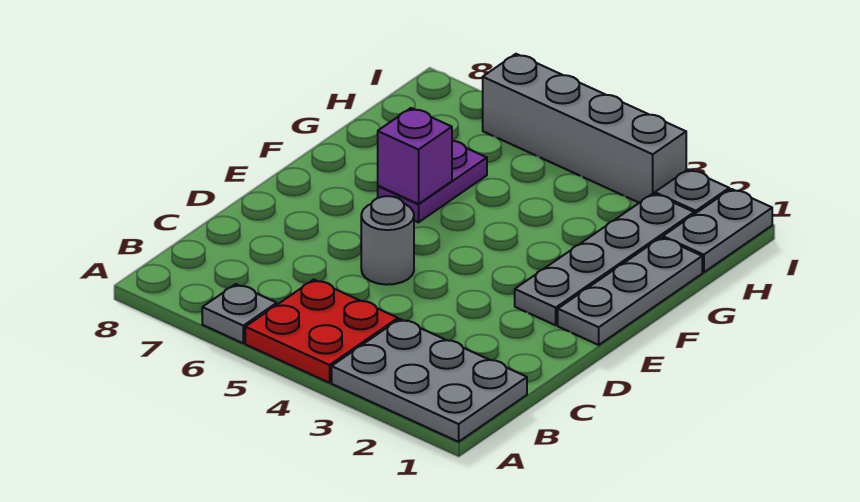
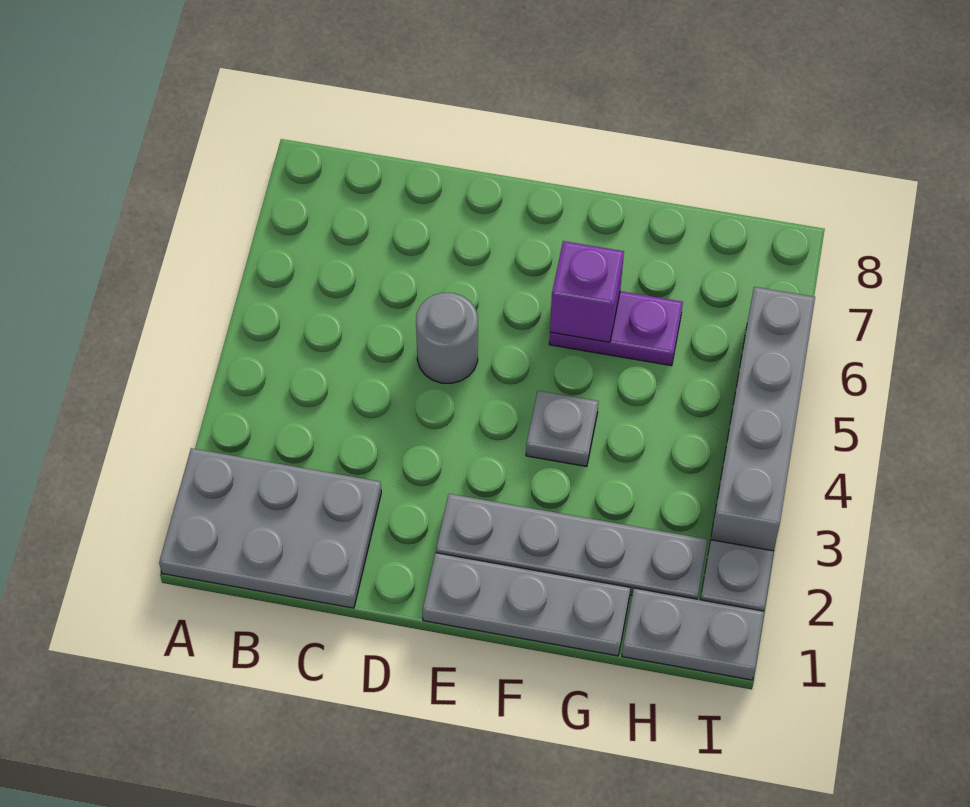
grey plate A1:B3 level 1 -> grey plate A1:C2 level 1
red plate A4:B5 level 1 -> none
grey plate A6 level 1 -> grey plate F4 level 1

